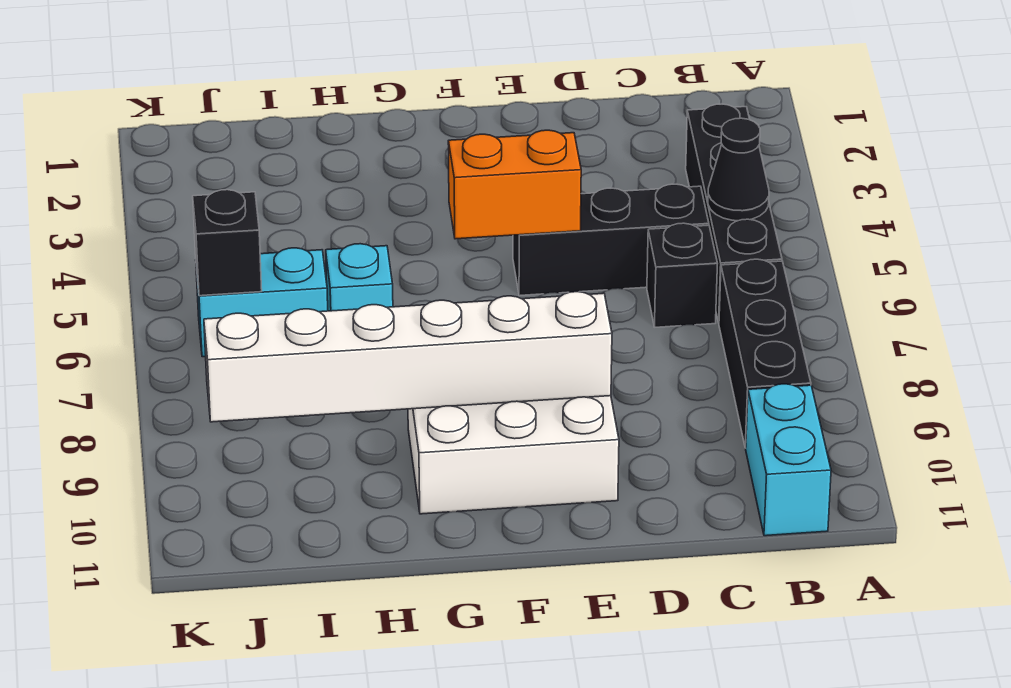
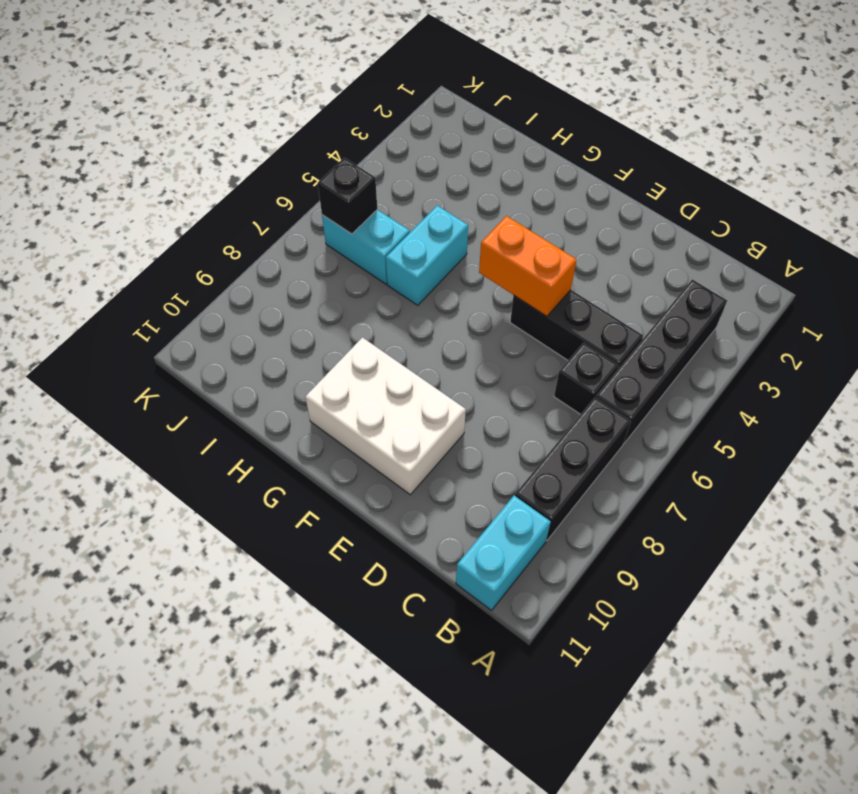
black cone B5 level 2 -> none
white brick E9:J9 level 2 -> none
cyan brick H6 level 1 -> cyan brick H5:H6 level 1

